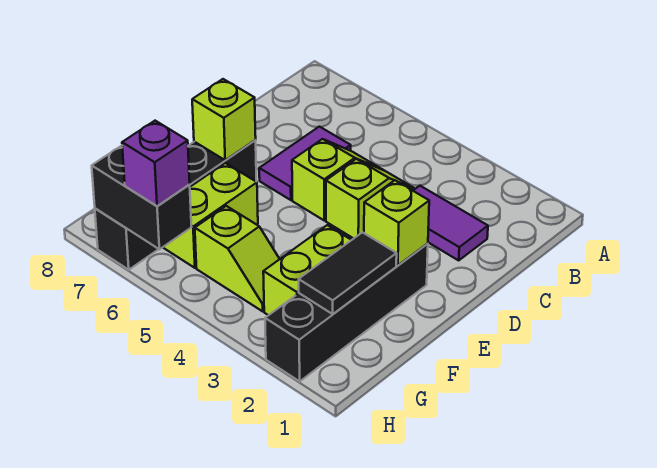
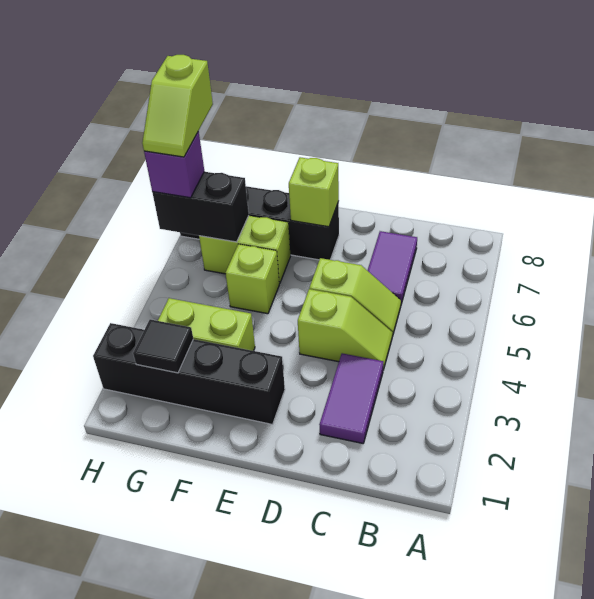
purple tile C6:D6 level 1 -> purple tile C6:C7 level 1
lime brick E2 level 2 -> lime brick F5 level 1
black tile F2:G2 level 2 -> black tile G2 level 2
lime slope G4:G5 level 1 top 5 -> lime slope H6:H7 level 4 top 7
black brick H6:H7 level 2 -> black brick G6:H6 level 2

